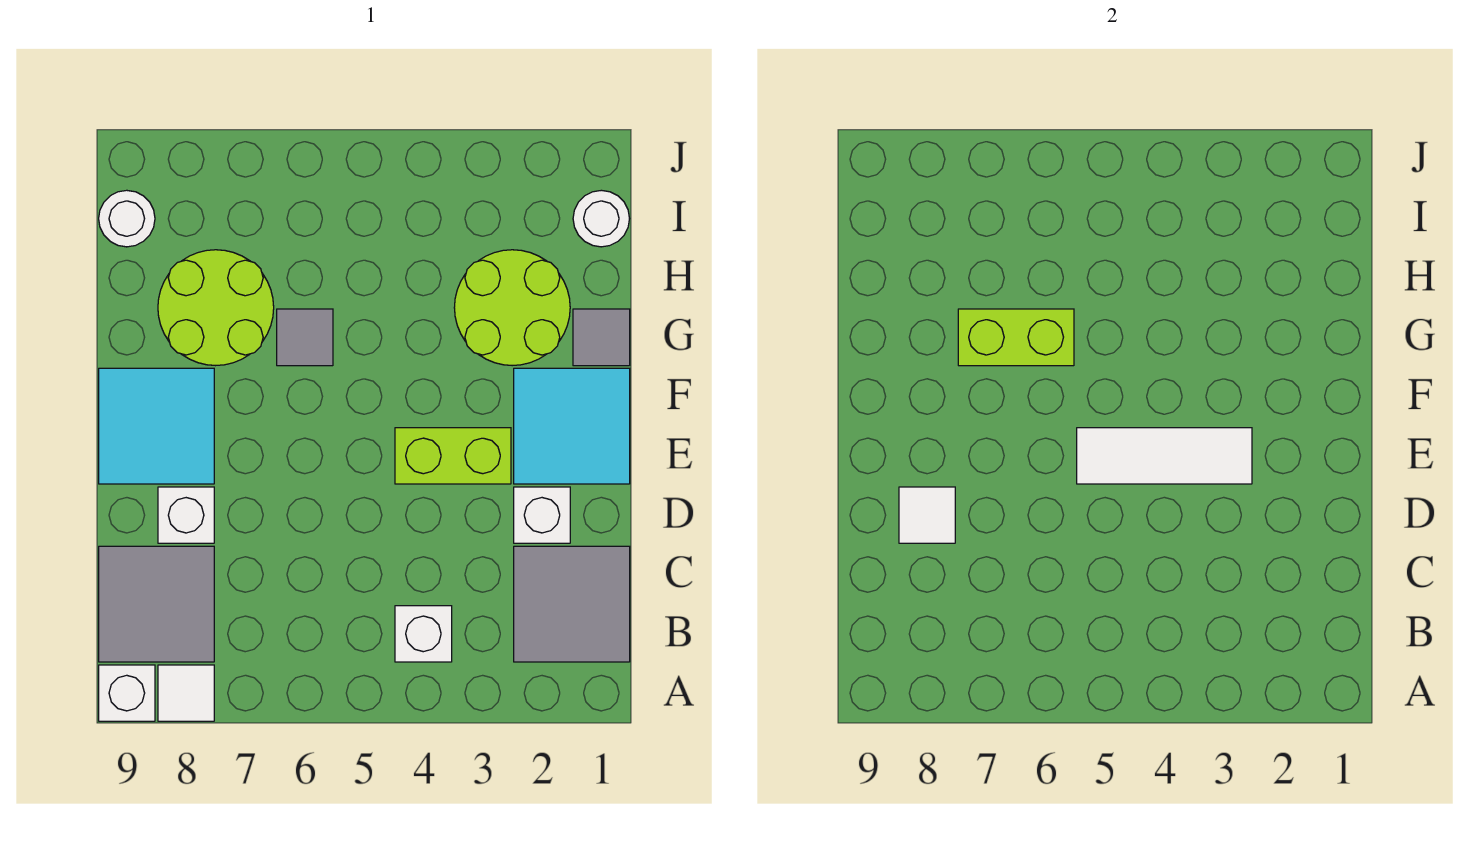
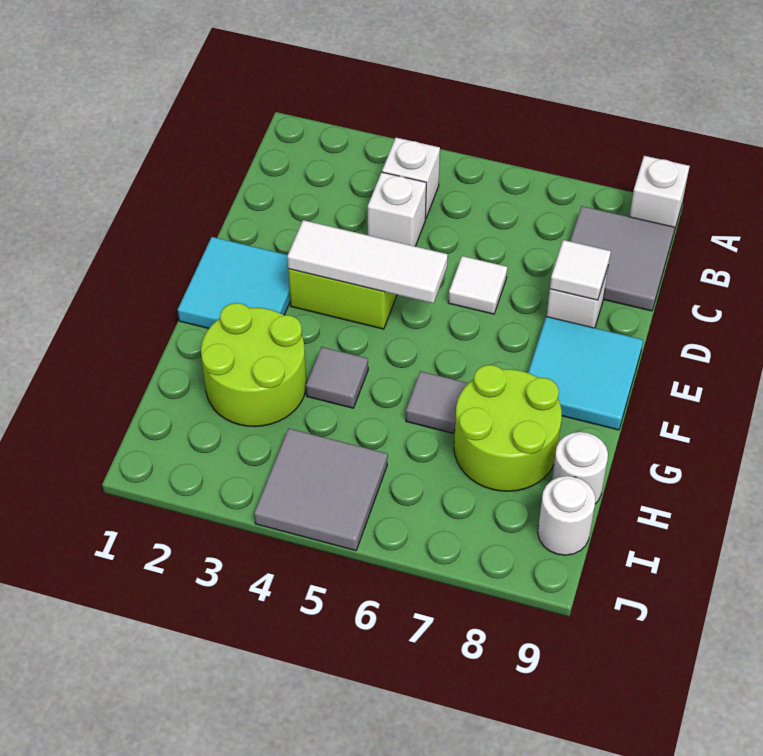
white tile A8 level 1 -> white tile D6 level 1
grey tile B1:C2 level 1 -> grey tile I4:J5 level 1
white brick D2 level 1 -> white brick C4 level 1
grey tile G1 level 1 -> grey tile G4 level 1
lime brick G6:G7 level 2 -> none
white round brick I1 level 1 -> white round brick H9 level 1

